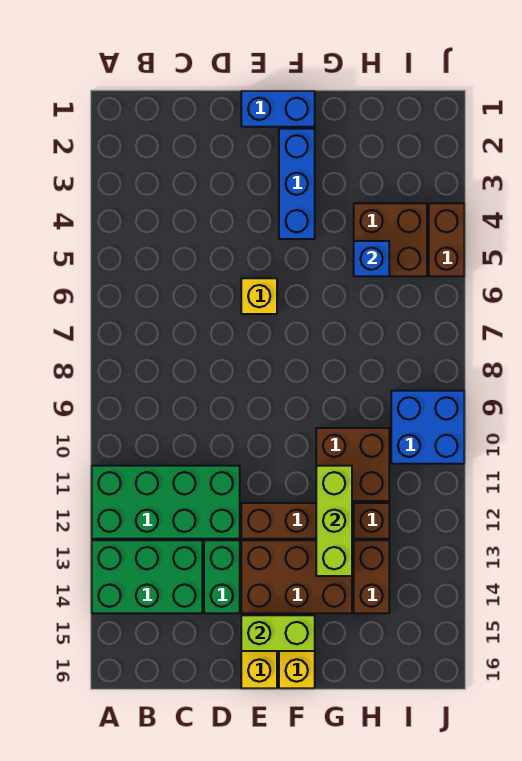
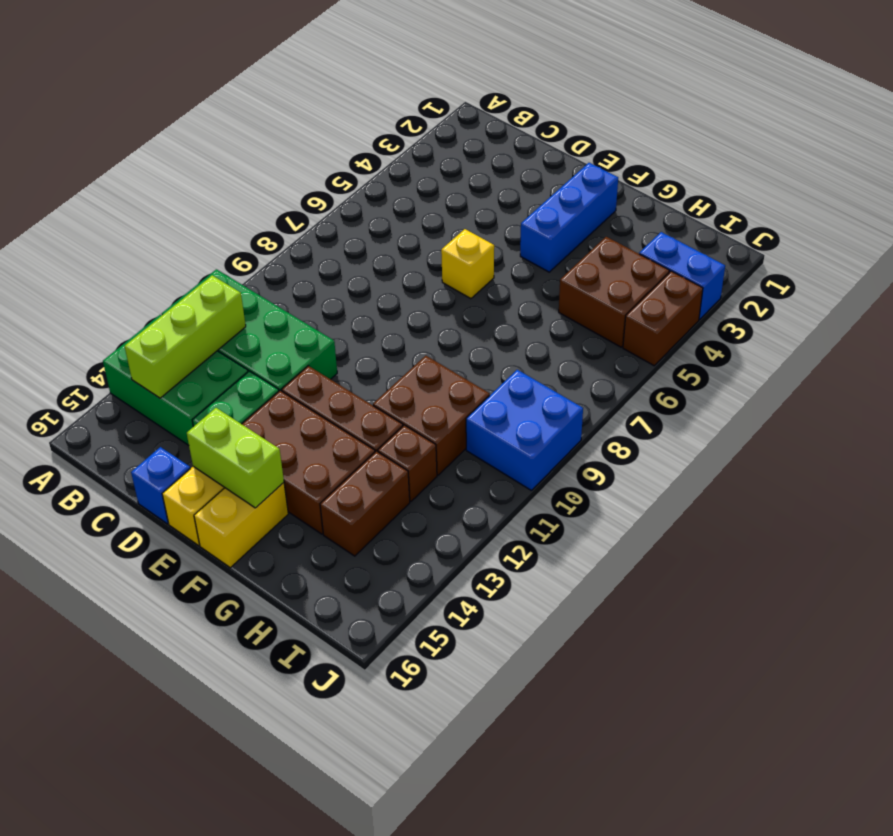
blue brick E1:F1 level 1 -> blue brick I3:J3 level 1
lime brick G11:G13 level 2 -> lime brick B12:B14 level 2
blue brick H5 level 2 -> blue brick D16 level 1

